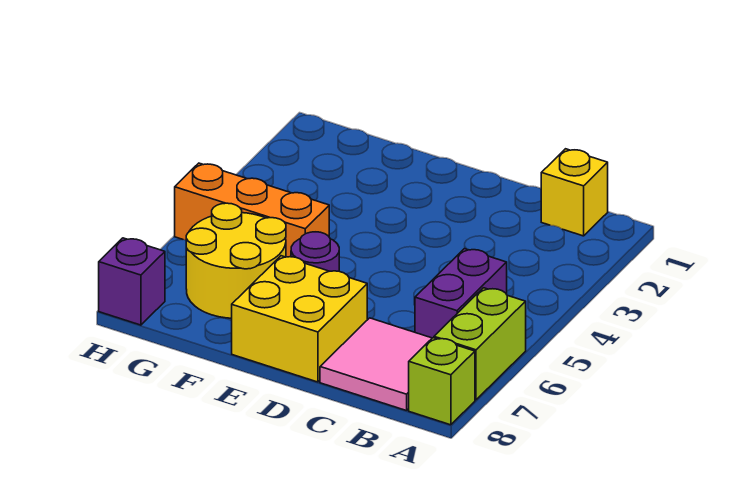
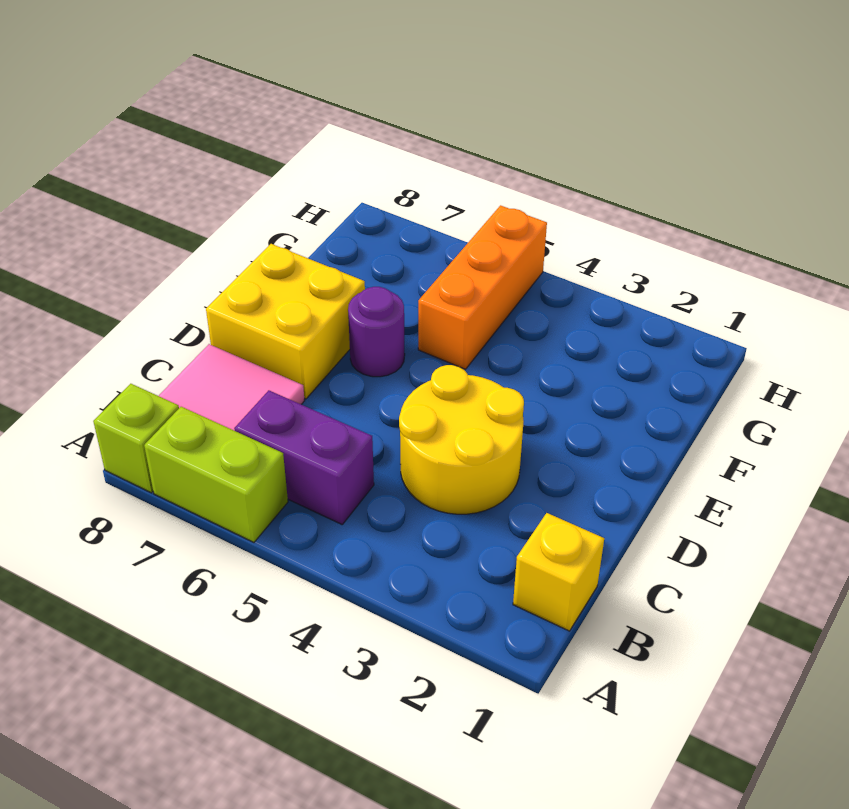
yellow round brick F6:G7 level 1 -> yellow round brick C3:D4 level 1
purple brick H8 level 1 -> none

